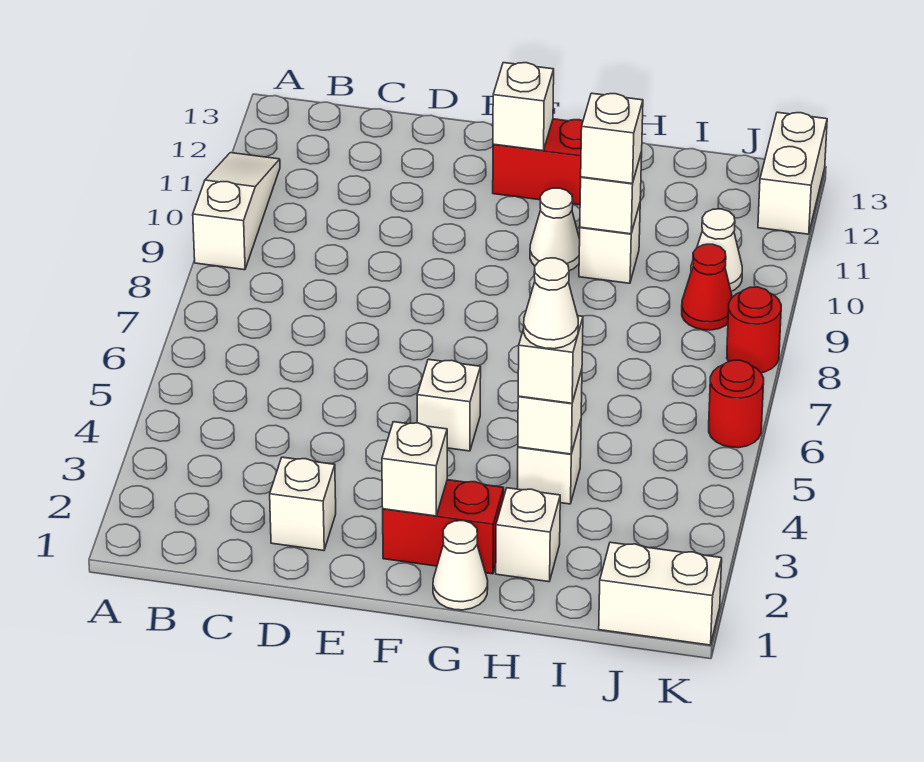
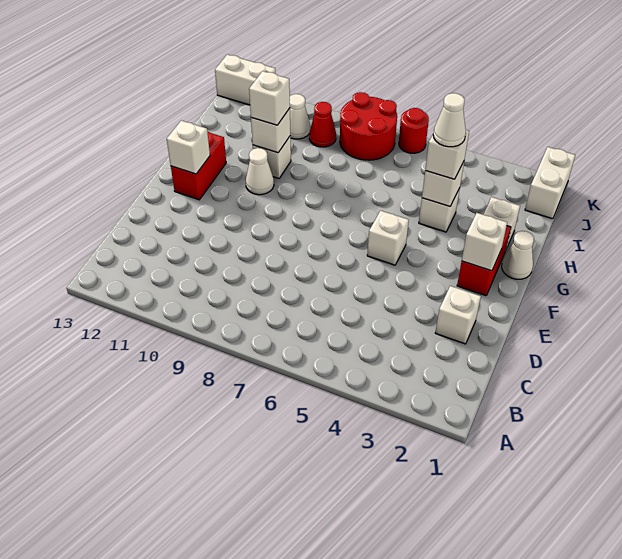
white slope A9:A11 level 1 top 9 -> none
red round brick K8 level 1 -> red round brick J7:K8 level 1

